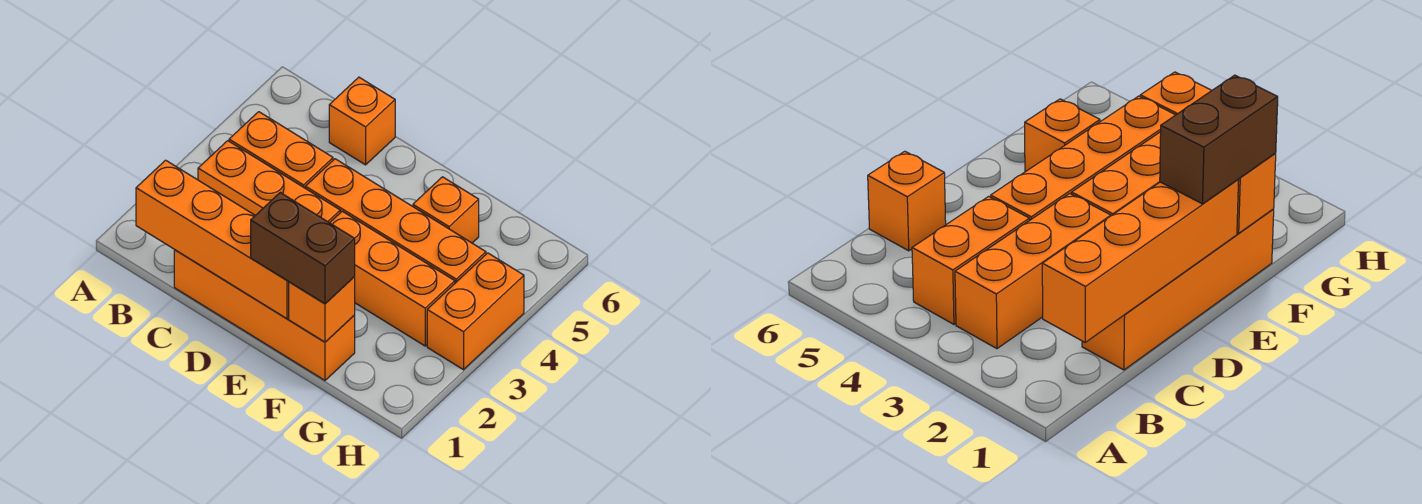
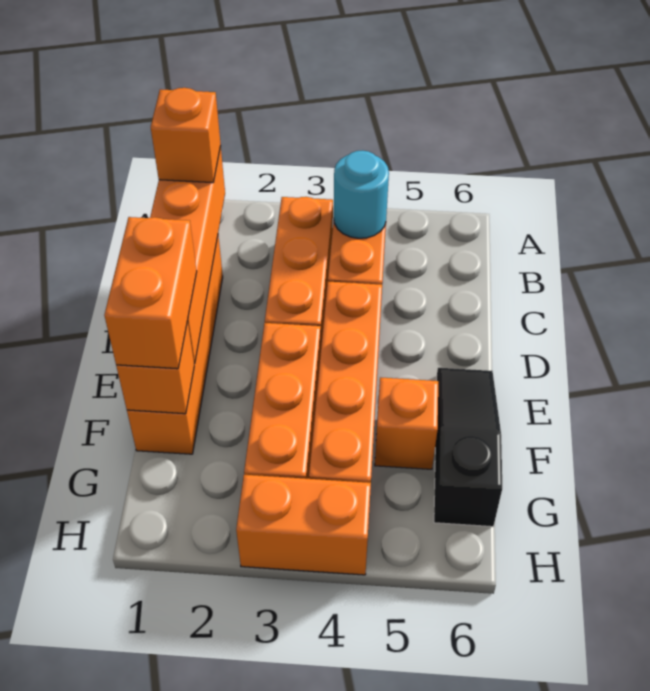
none -> cyan round brick B4 level 2
orange brick C6 level 1 -> orange brick B1 level 3
brown brick E1:F1 level 3 -> orange brick E1:F1 level 3
none -> black slope E6:G6 level 1 top G

